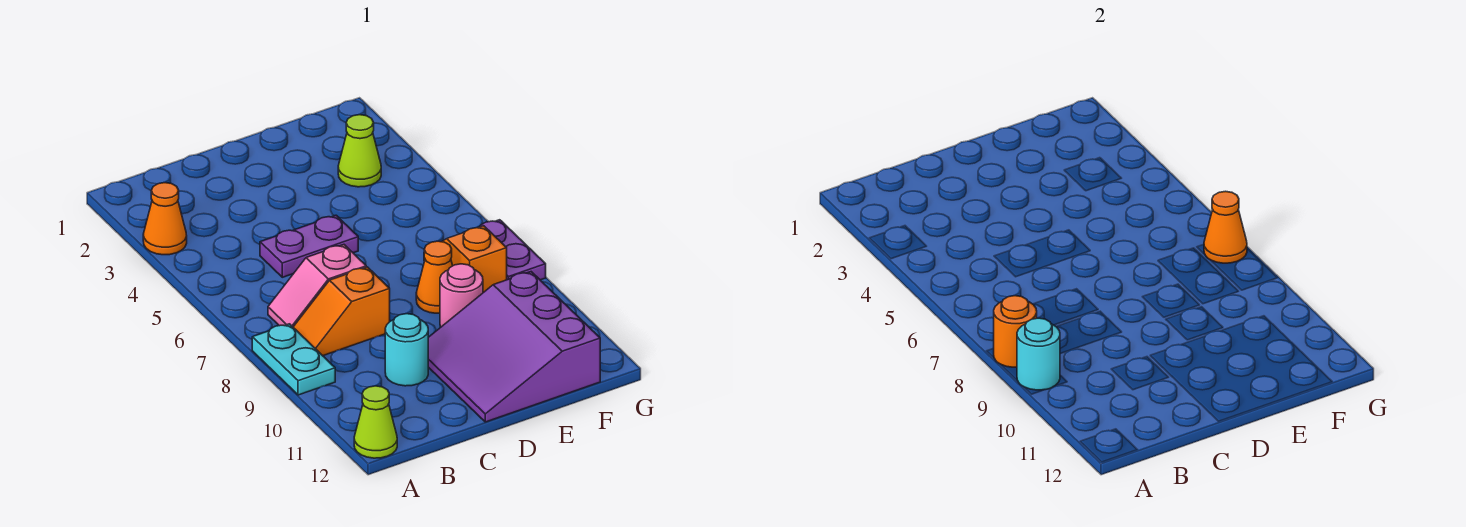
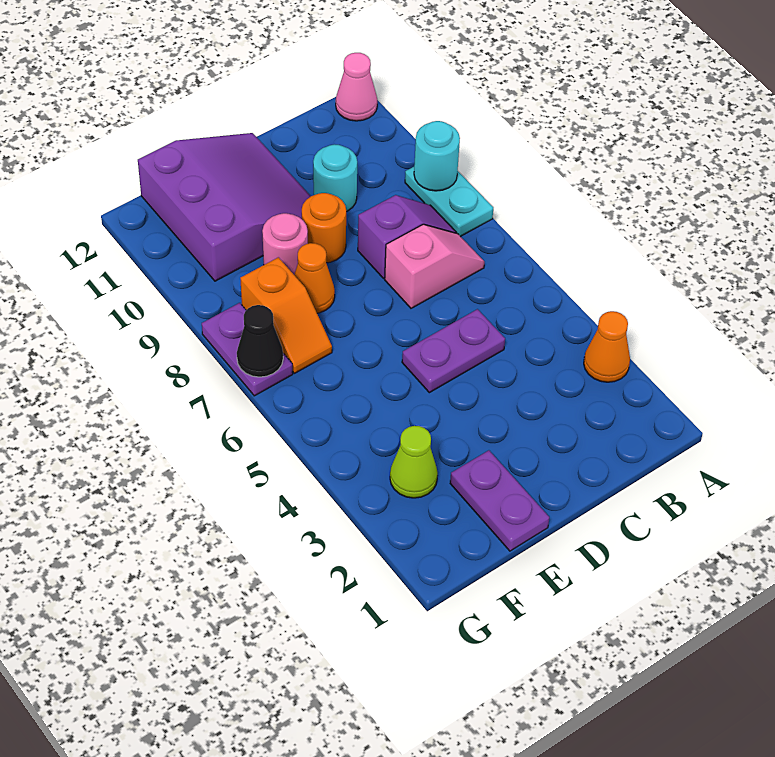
orange round brick A8 level 2 -> orange round brick D9 level 1
lime cone A12 level 1 -> pink cone A12 level 1
orange slope B8:C8 level 1 top C -> purple slope B8:C8 level 1 top C
none -> purple plate E1:E2 level 1
orange cone G7 level 2 -> black cone G7 level 2

